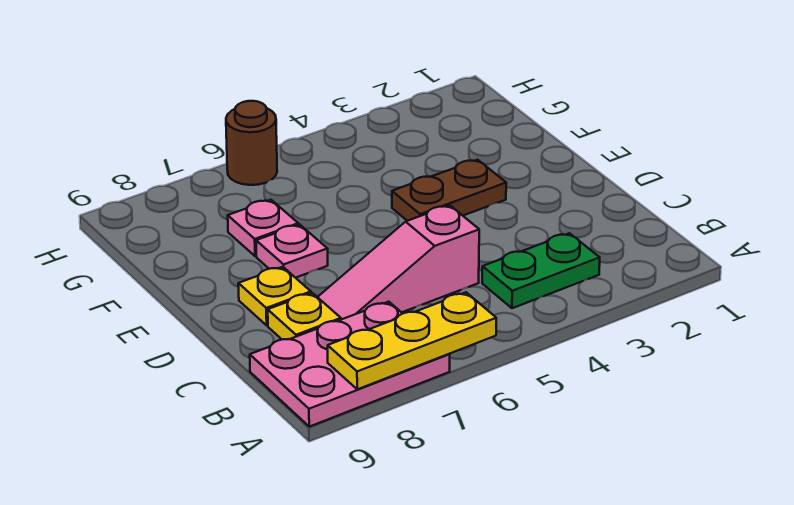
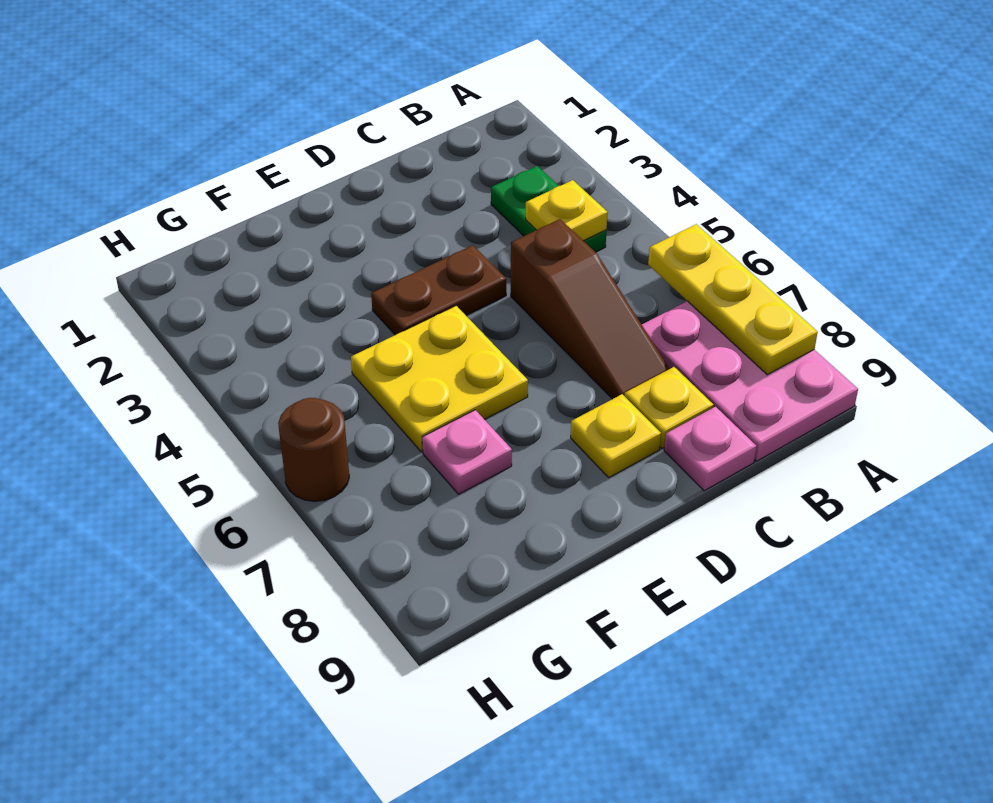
none -> yellow plate B4 level 2
pink slope C5:C7 level 1 top 5 -> brown slope C5:C7 level 1 top 5
brown plate E3:E4 level 1 -> brown plate D4:E4 level 1
none -> yellow plate E5:F6 level 1
pink plate E7 level 1 -> pink plate C9 level 1

